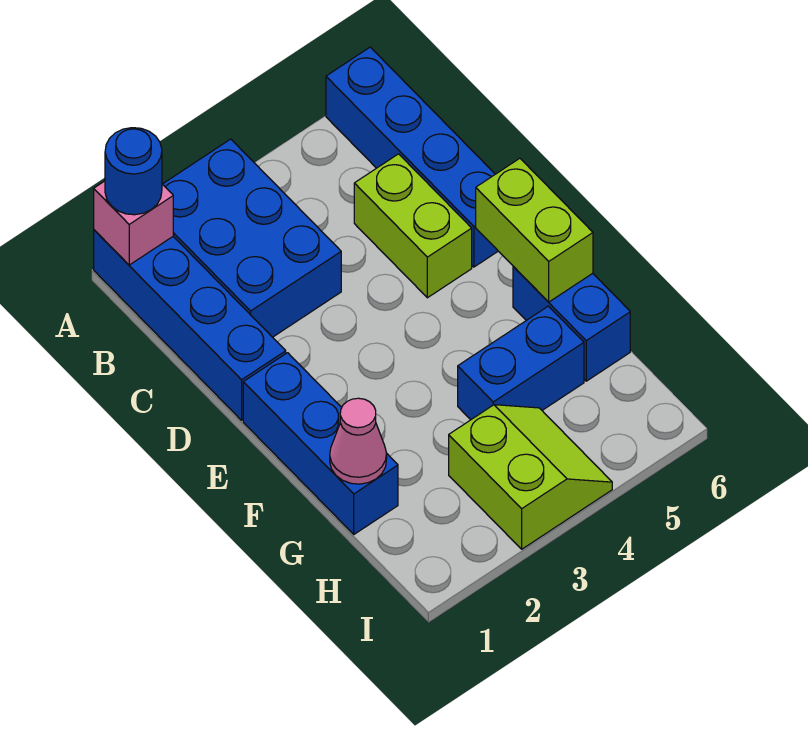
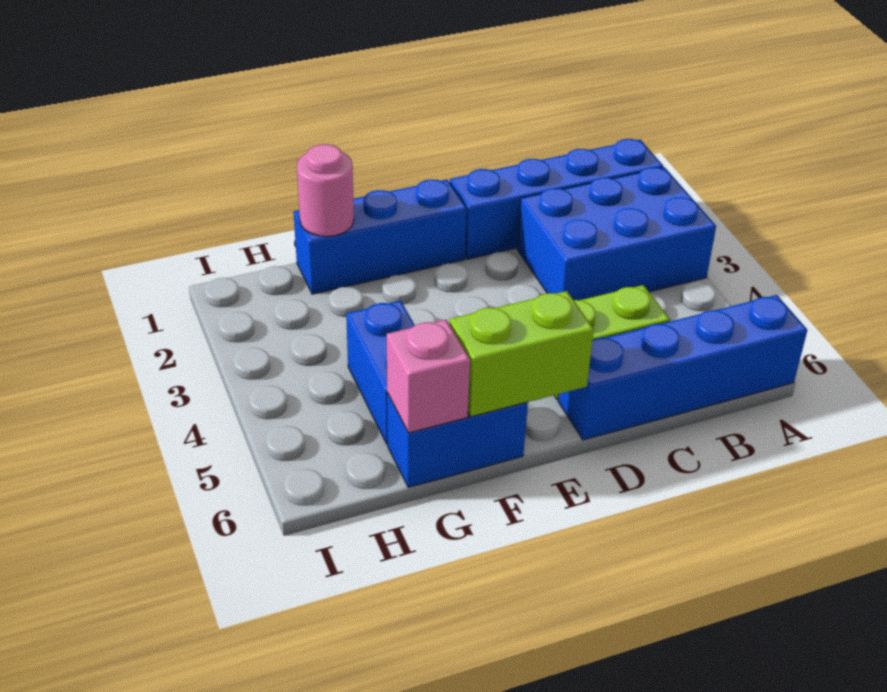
pink brick A1 level 2 -> pink brick G6 level 2
blue round brick A1 level 3 -> none
pink cone G1 level 2 -> pink round brick G1 level 2
lime slope H3:I4 level 1 top 3 -> none

